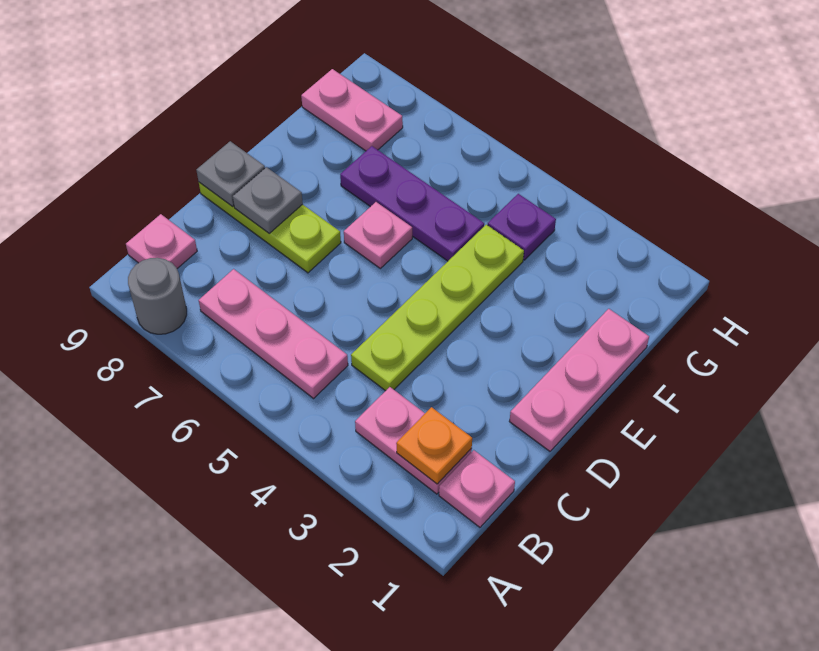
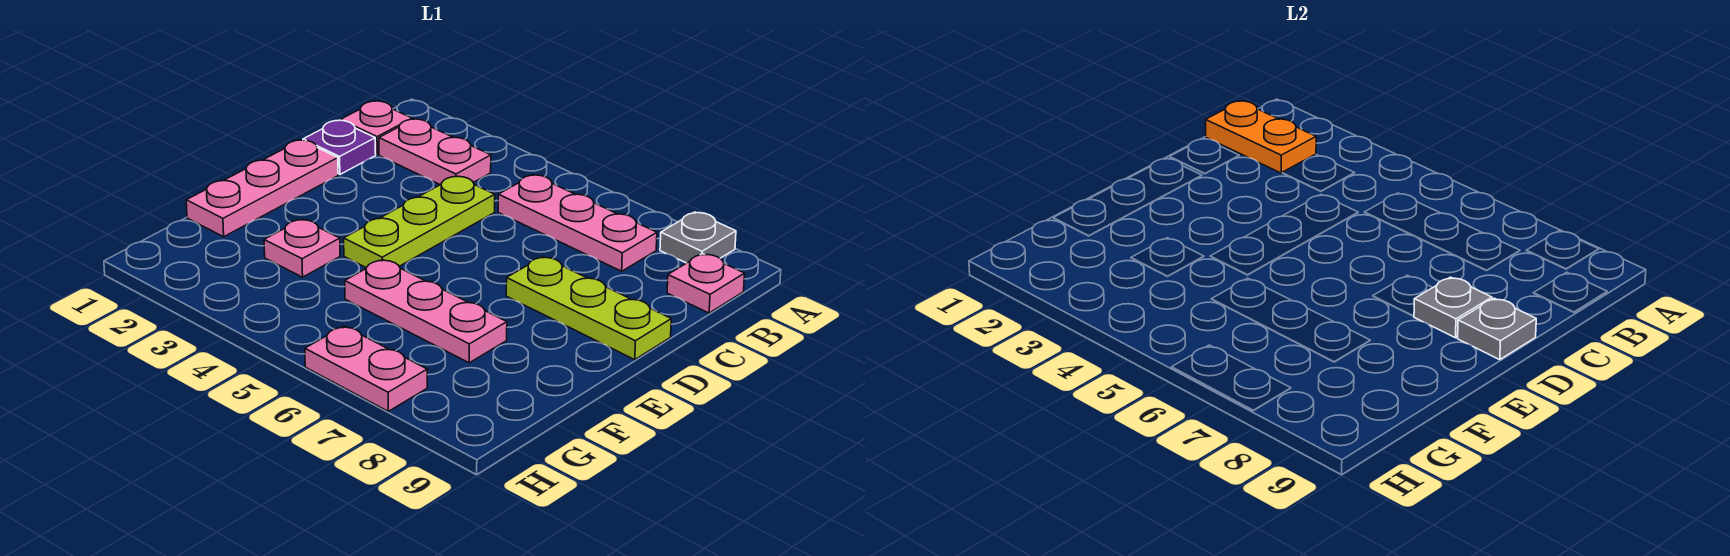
grey round brick A8 level 1 -> grey plate A8 level 1
orange plate B2 level 2 -> orange plate B1:B2 level 2
lime plate C4:F4 level 1 -> lime plate C4:E4 level 1
pink plate E6 level 1 -> pink plate F3 level 1
purple plate F5:F7 level 1 -> pink plate F5:F7 level 1
purple plate G4 level 1 -> purple plate C1 level 1
pink plate G8:G9 level 1 -> pink plate H6:H7 level 1

